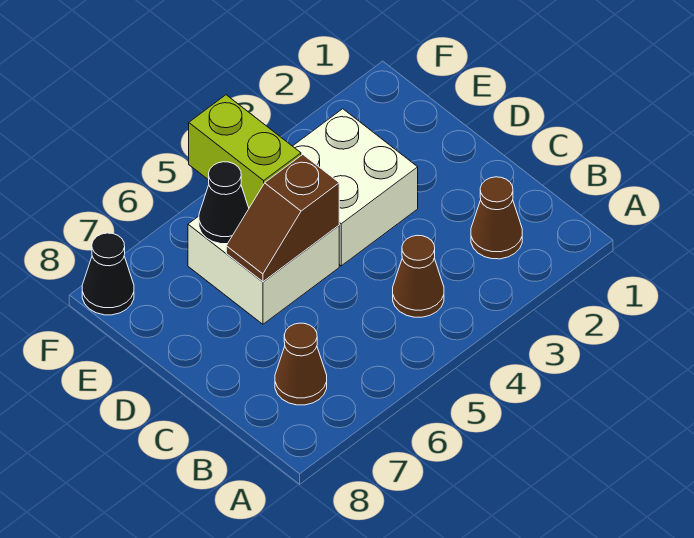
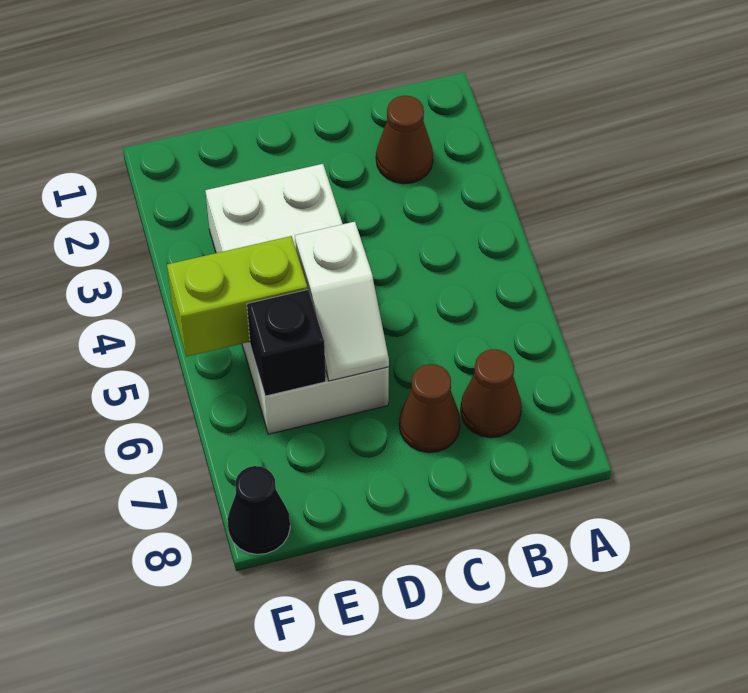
brown cone B4 level 1 -> brown cone C7 level 1
brown slope D5:D6 level 2 top 5 -> white slope D5:D6 level 2 top 5
black cone E6 level 2 -> black brick E6 level 2

